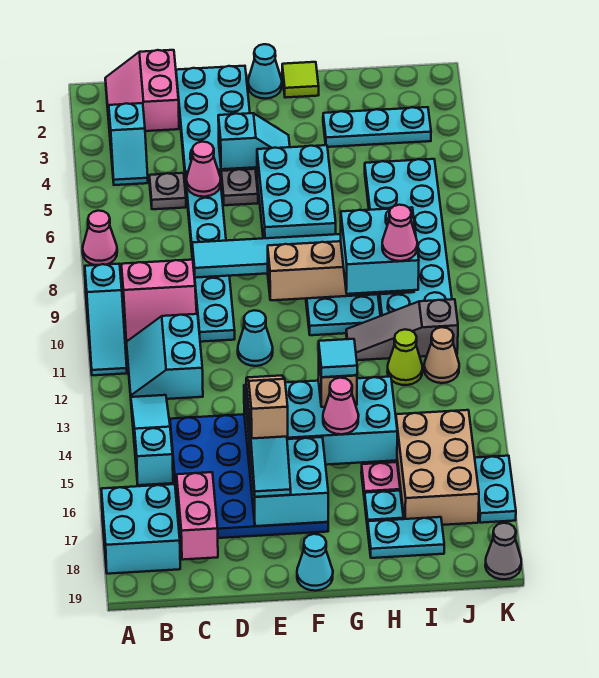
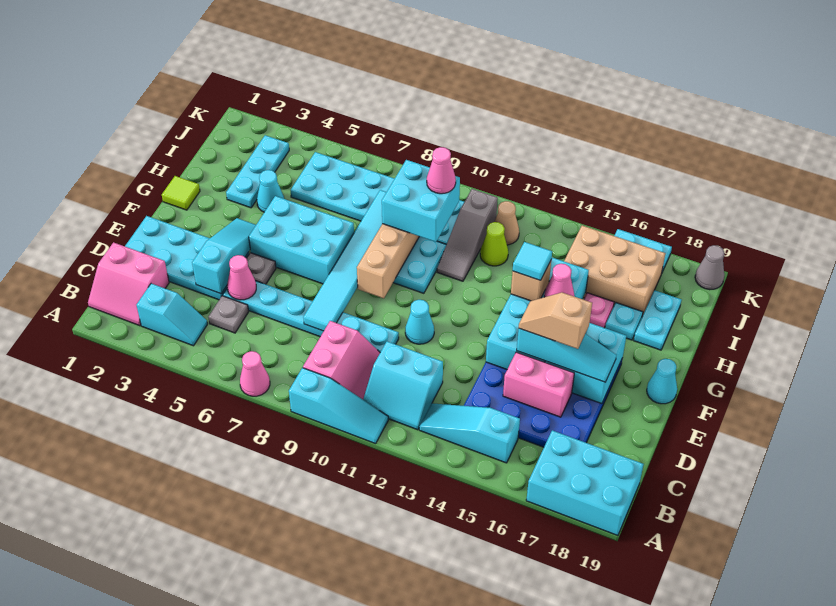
cyan brick A17:B18 level 1 -> cyan brick A17:B19 level 1
pink brick C17:C18 level 2 -> pink brick D15:D16 level 2
cyan slope E4:F4 level 2 top E -> cyan slope D4:F4 level 2 top D
cyan cone F1 level 1 -> cyan cone H4 level 1

